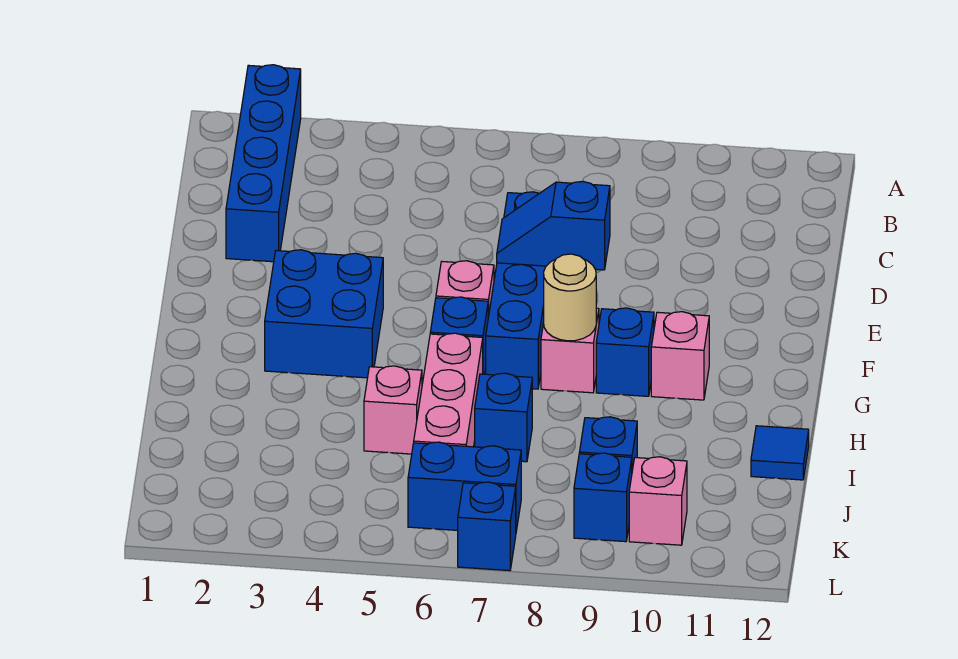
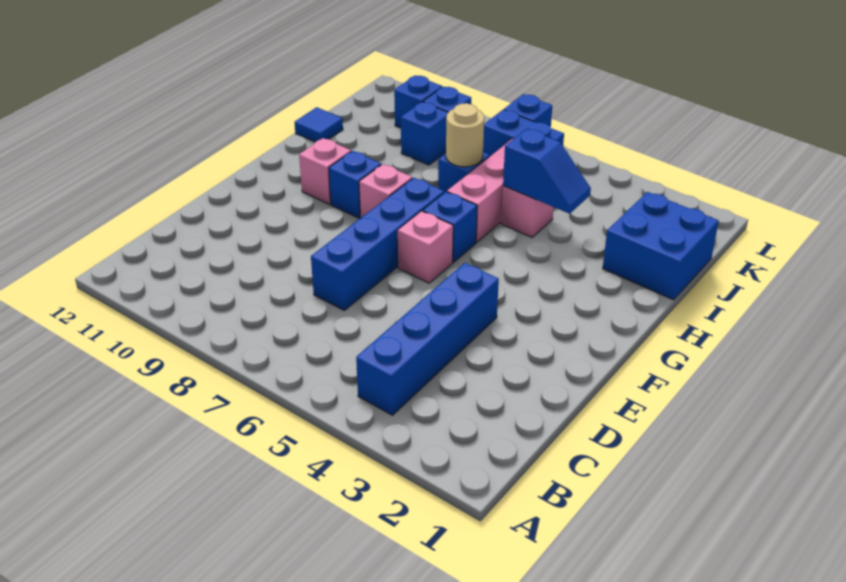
blue brick A2:D2 level 1 -> blue brick B4:E4 level 1
blue slope E7:E8 level 2 top 8 -> blue slope I4:I5 level 2 top 5
blue brick F3:G4 level 1 -> blue brick I1:J2 level 1
tan round brick G8 level 2 -> tan round brick I7 level 2
pink brick K10 level 1 -> blue brick K10 level 1

